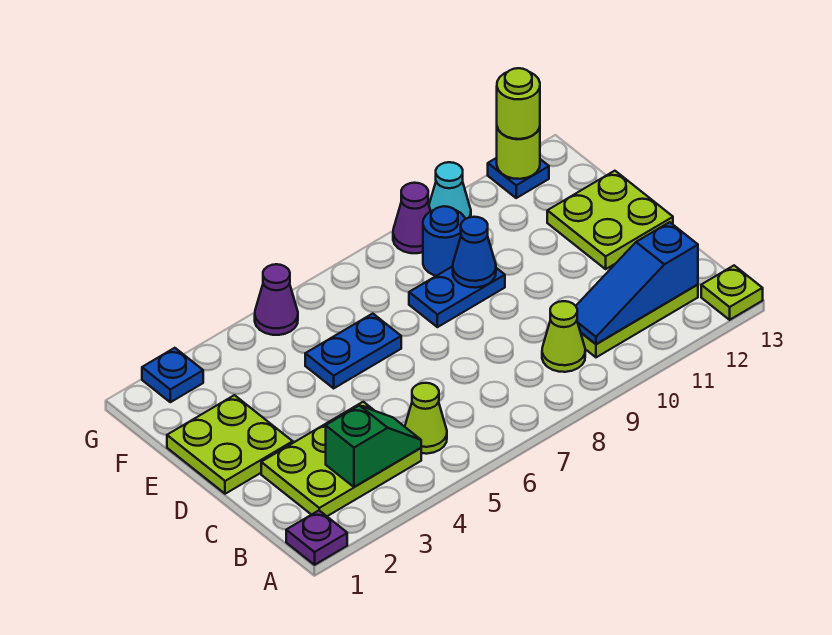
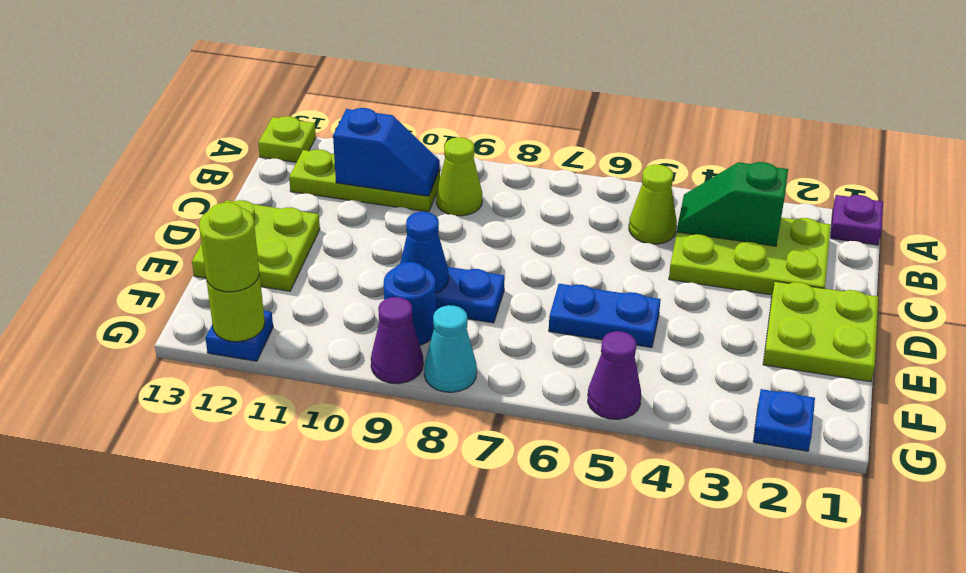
blue slope B10:B12 level 2 top 12 -> blue slope B10:B11 level 2 top 11
cyan cone G10 level 1 -> cyan cone G8 level 1

